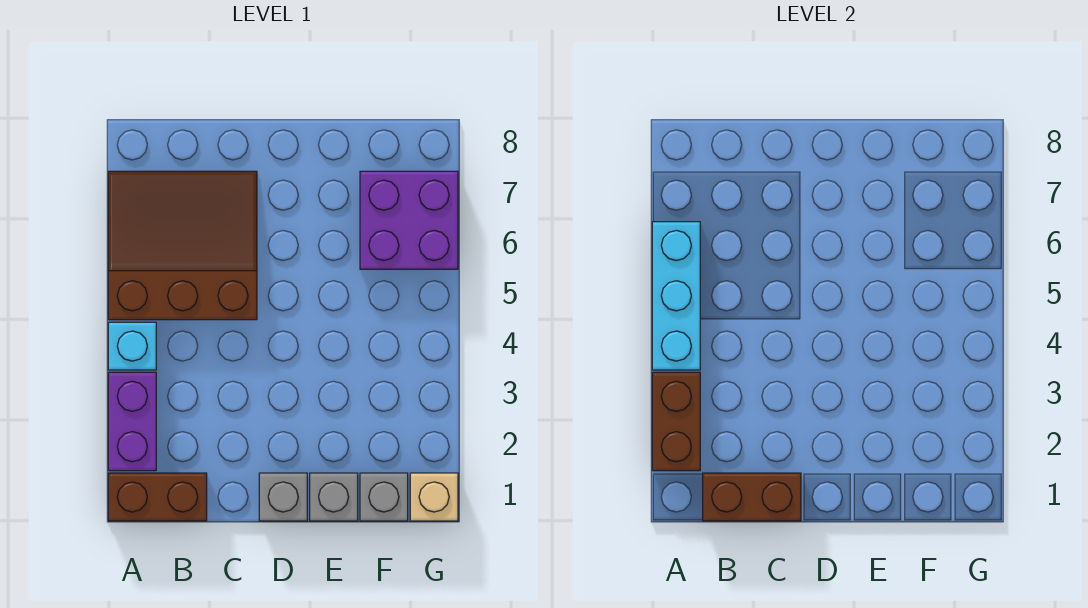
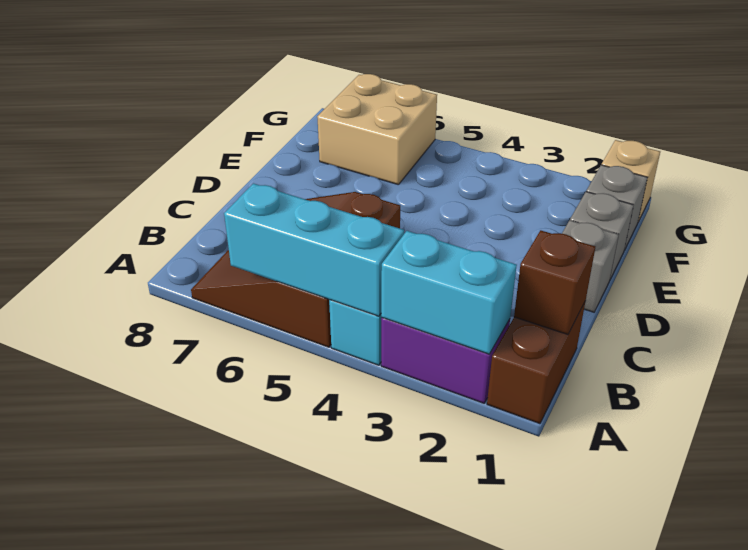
brown brick A2:A3 level 2 -> cyan brick A2:A3 level 2
brown brick B1:C1 level 2 -> brown brick B1 level 2
purple brick F6:G7 level 1 -> tan brick F6:G7 level 1

